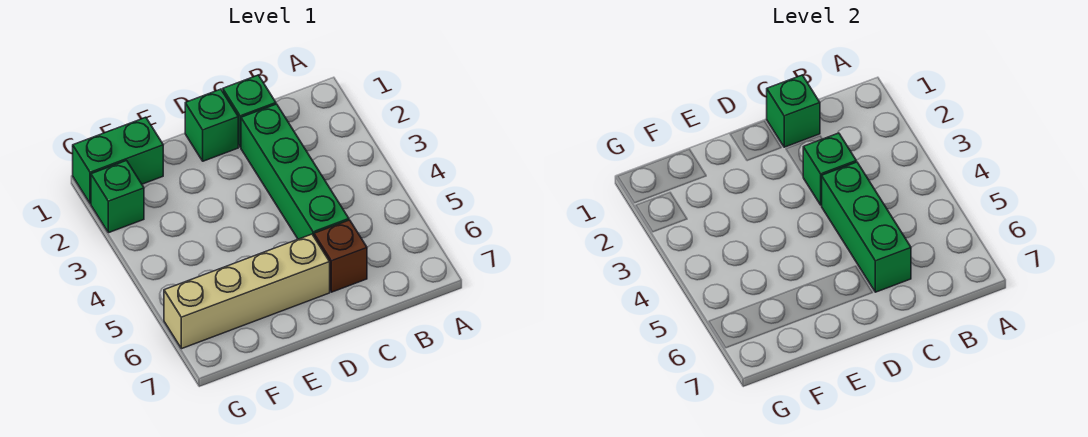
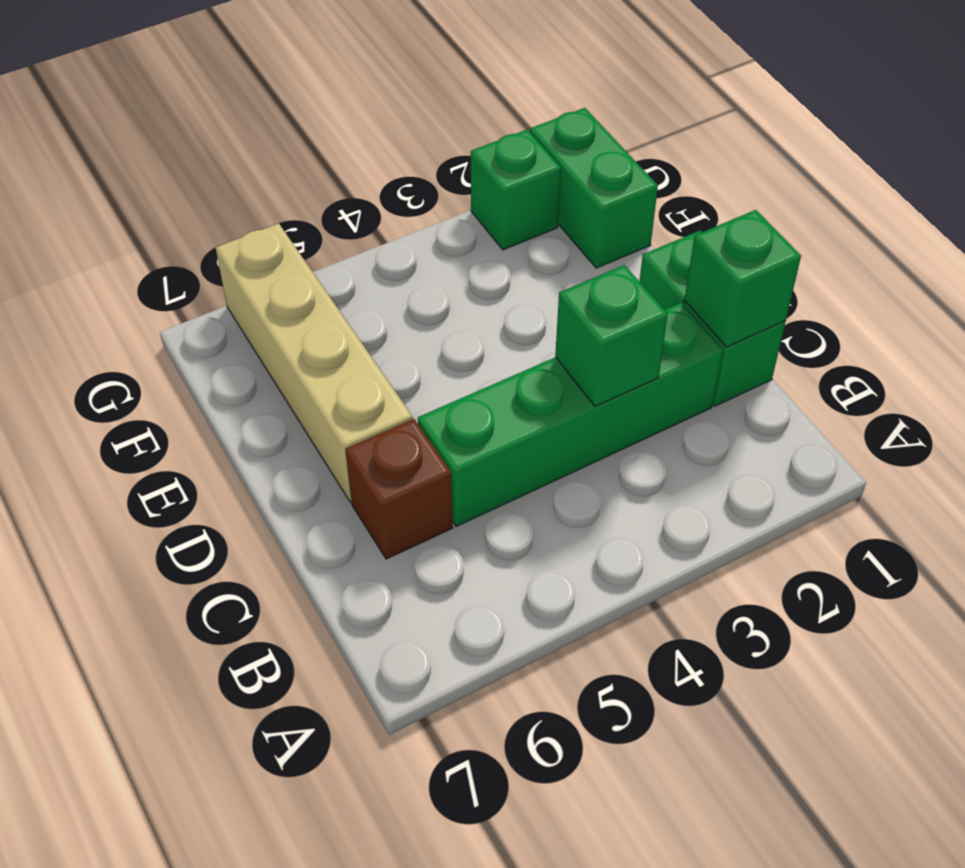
green brick C4:C6 level 2 -> none

